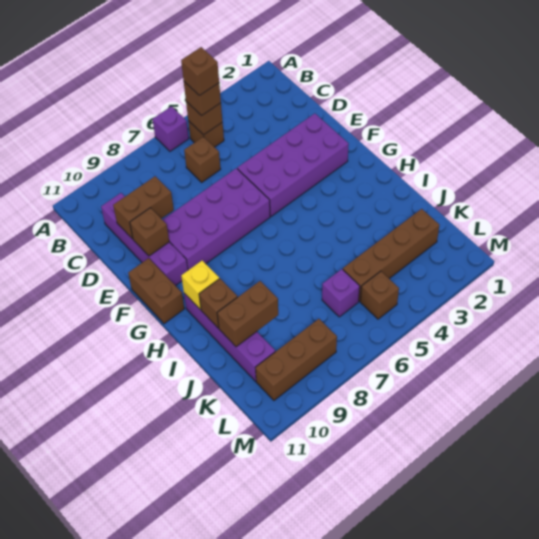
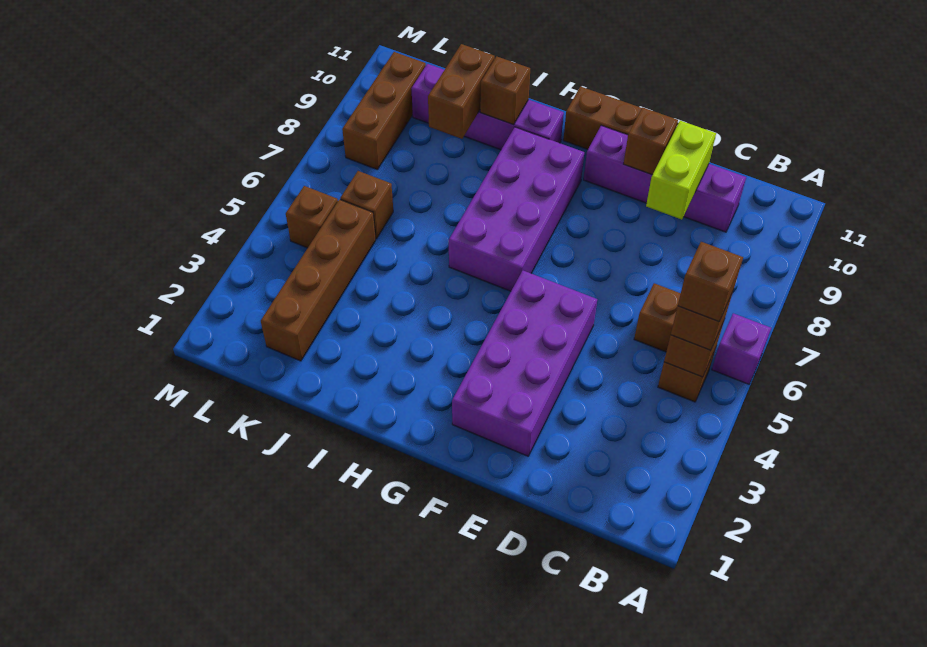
brown brick D9:D10 level 2 -> lime brick D9:D10 level 2
purple brick E6:F9 level 1 -> purple brick G6:H9 level 1
yellow brick H10 level 2 -> none
purple brick K6 level 1 -> brown brick K6 level 1

